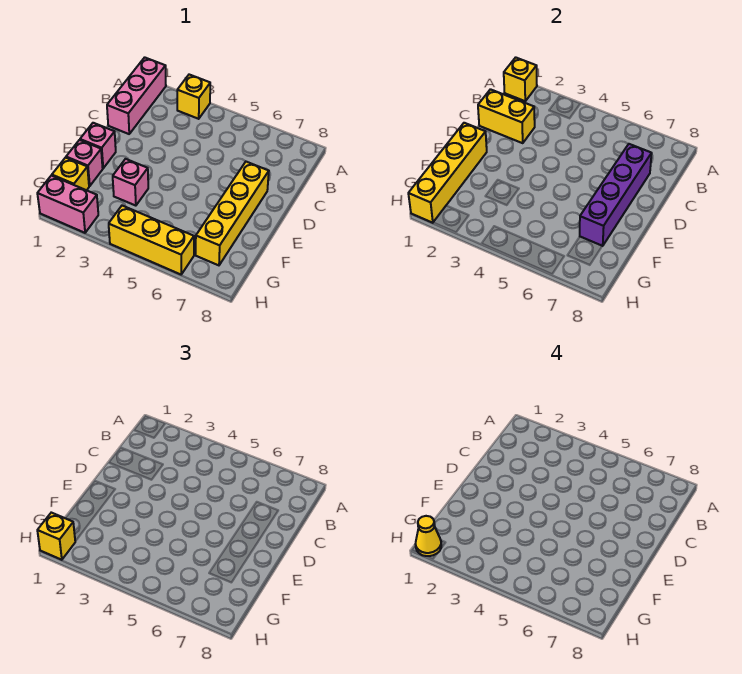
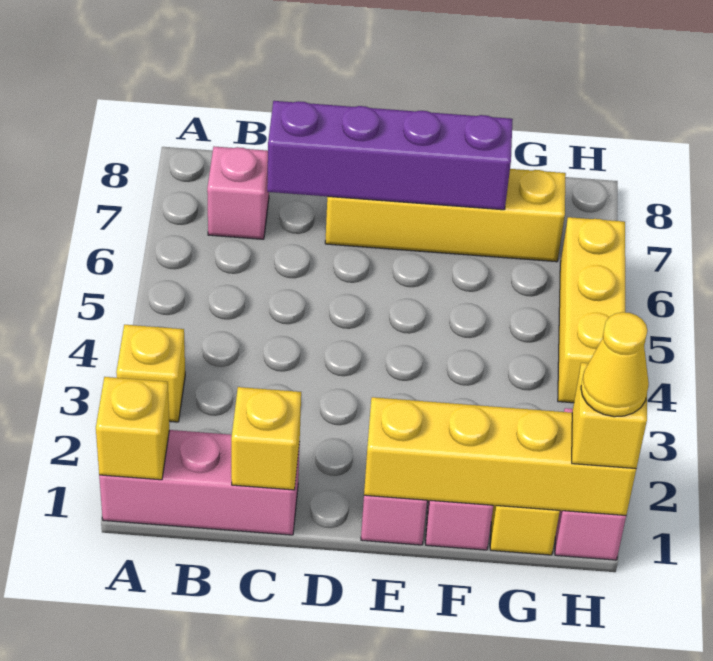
yellow brick C1:C2 level 2 -> yellow brick C1 level 2
pink brick F3 level 1 -> pink brick B7 level 1

